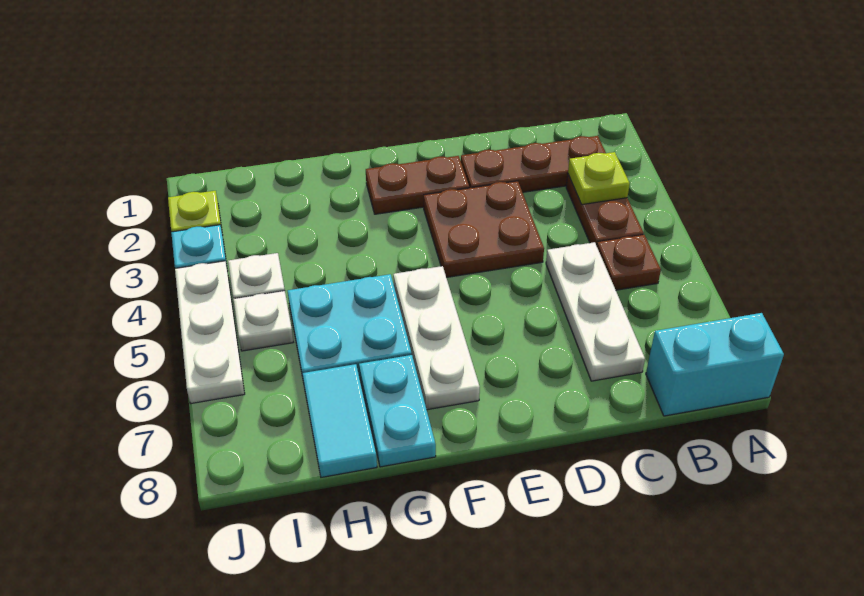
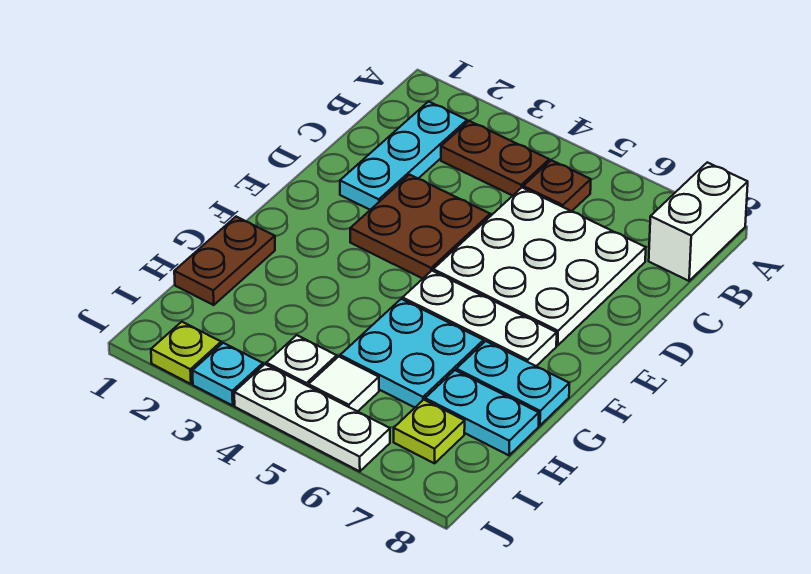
cyan brick A8:B8 level 1 -> white brick A8:B8 level 1
brown plate B2:D2 level 1 -> cyan plate B2:D2 level 1
lime plate B3 level 2 -> lime plate I7 level 1
white plate C5:C7 level 1 -> white plate C5:E7 level 1
brown plate E2:F2 level 1 -> brown plate G1:H1 level 1
cyan tile H7:H8 level 1 -> cyan plate H7:H8 level 1
white plate I5 level 1 -> white tile I5 level 1

